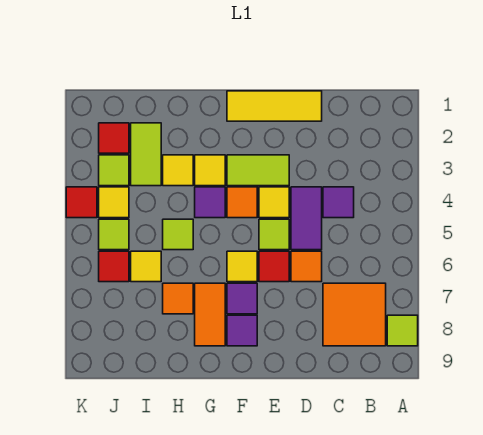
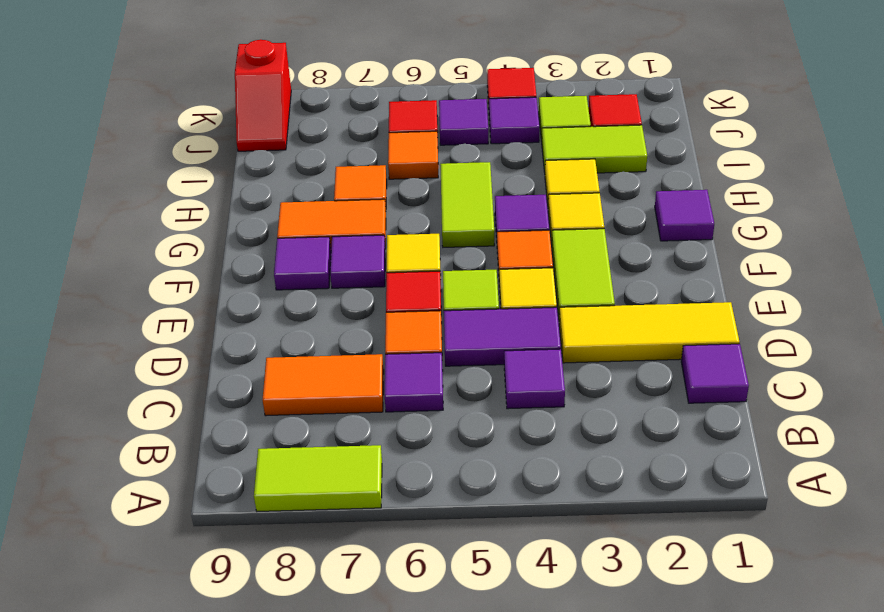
lime tile A8 level 1 -> lime tile A7:A8 level 1
orange tile B7:C8 level 1 -> orange tile C7:C8 level 1
none -> purple tile C1 level 1
none -> purple tile C6 level 1
yellow tile D1:F1 level 1 -> yellow tile D1:D3 level 1
none -> purple tile G1 level 1
lime tile H5 level 1 -> lime tile G5:H5 level 1
yellow tile I6 level 1 -> orange tile I6 level 1
yellow tile J4 level 1 -> purple tile J4 level 1
lime tile J5 level 1 -> purple tile J5 level 1
none -> red slope J9:K9 level 1 top K

